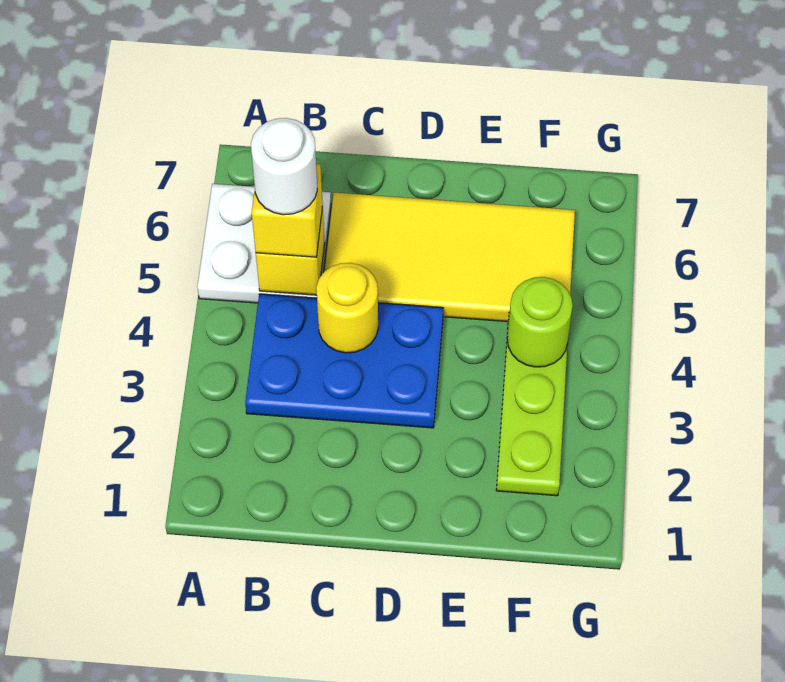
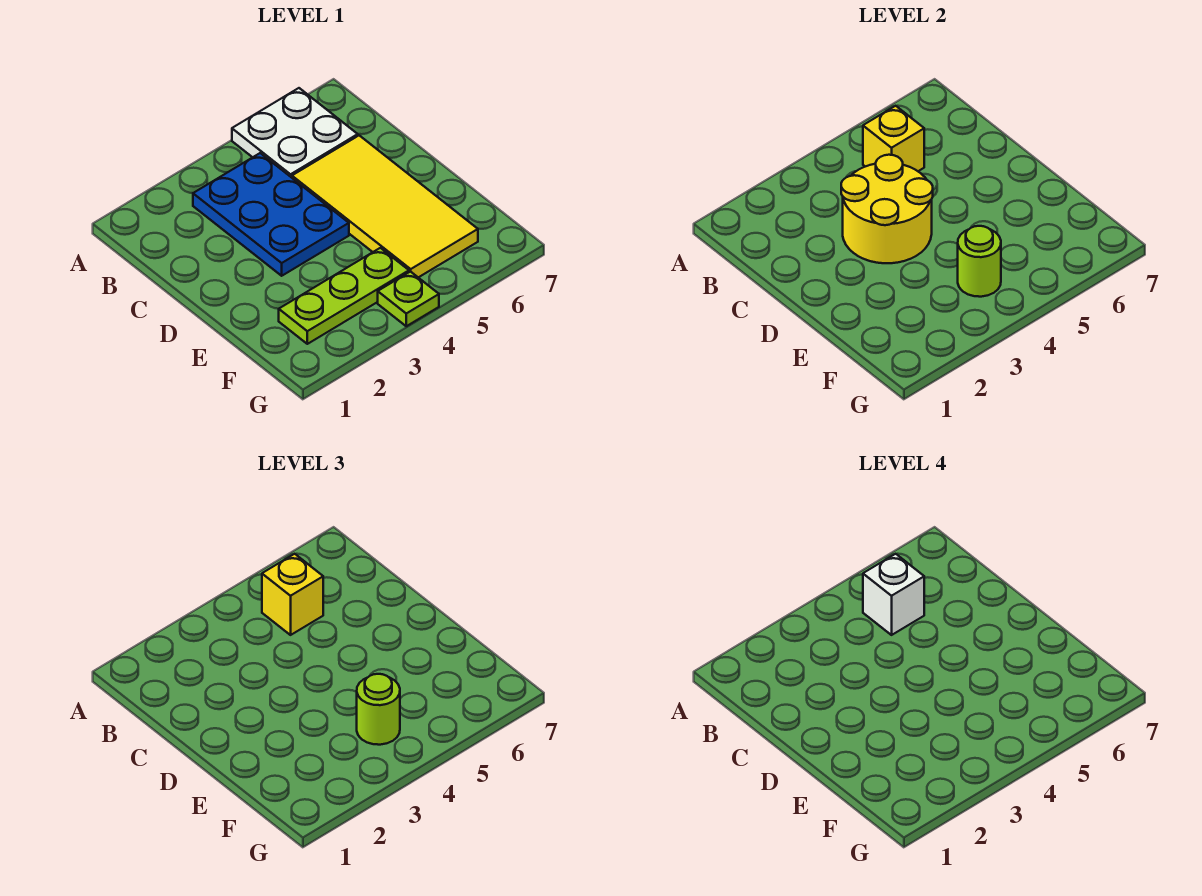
white round brick B5 level 4 -> white brick B5 level 4
yellow round brick C4 level 2 -> yellow round brick C3:D4 level 2
none -> lime round brick F4 level 3
none -> lime plate G4 level 1

